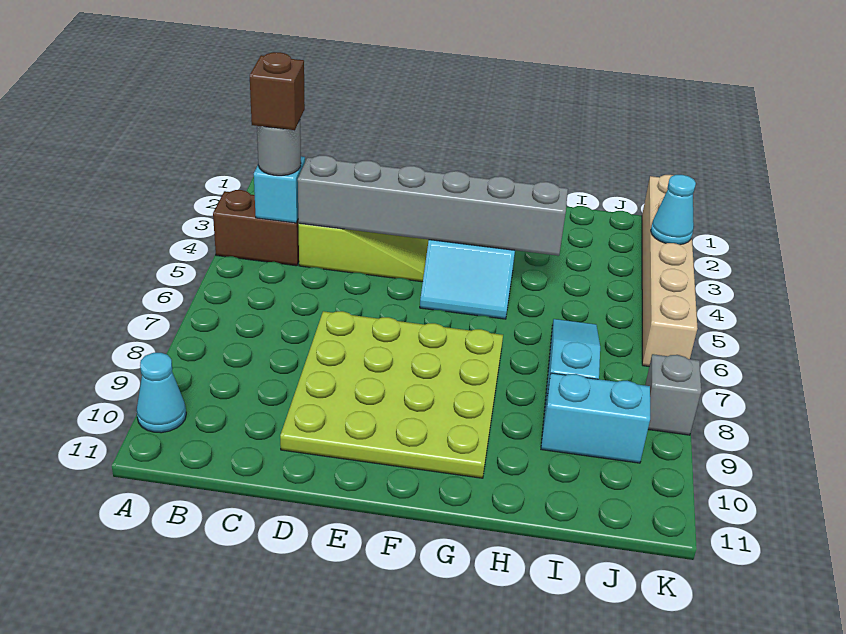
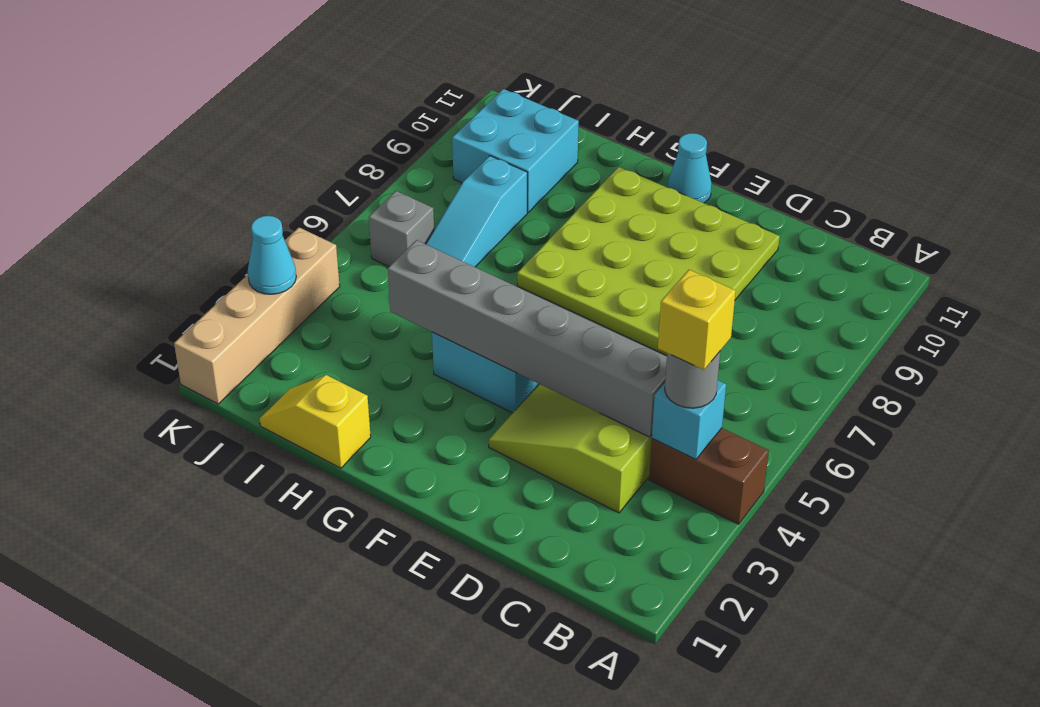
cyan cone A10 level 1 -> cyan cone F11 level 1
brown brick B4 level 4 -> yellow brick B4 level 4
none -> yellow slope H1:I1 level 1 top H
cyan brick I9:J9 level 1 -> cyan brick I9:J10 level 1
tan brick K1:K6 level 1 -> tan brick K1:K4 level 1
grey brick K8 level 1 -> grey brick J6 level 1

